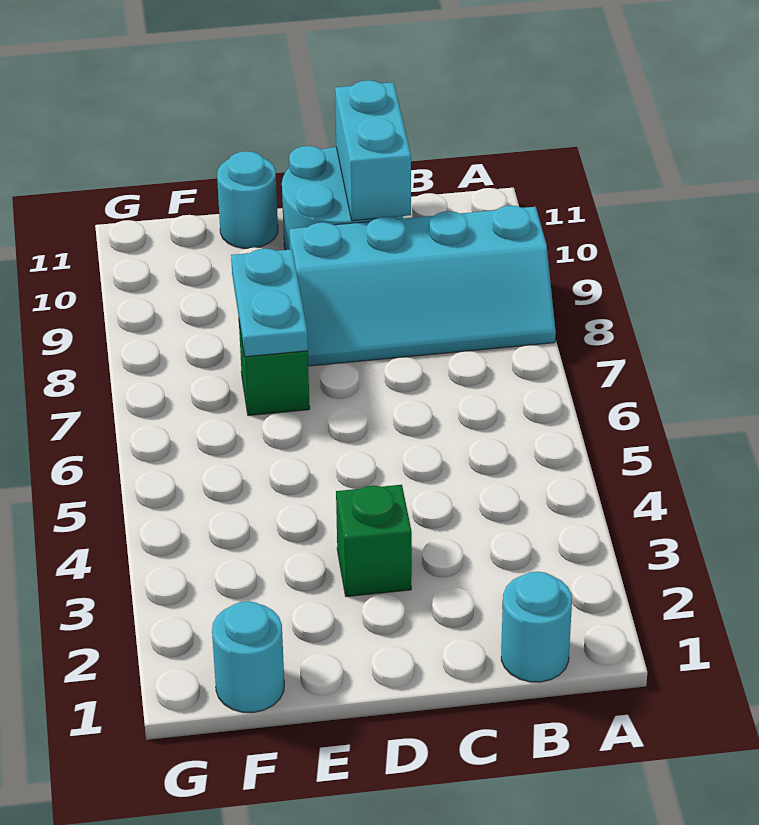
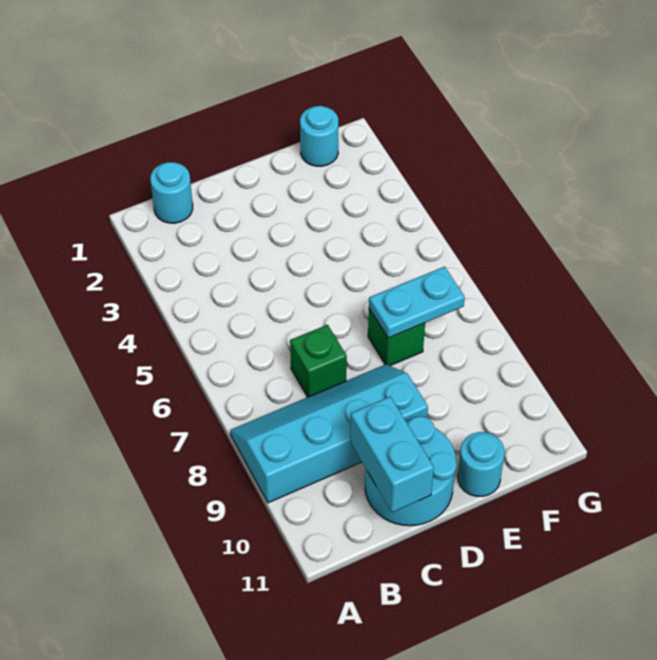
green brick D3 level 1 -> green brick C7 level 1
cyan plate E7:E8 level 2 -> cyan plate E7:F7 level 2

